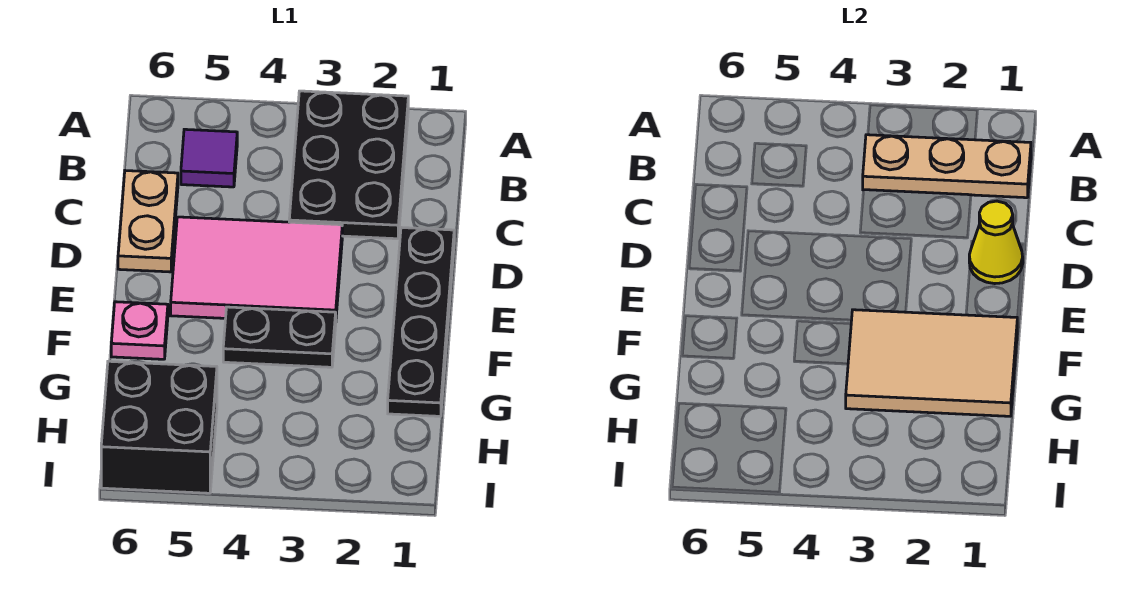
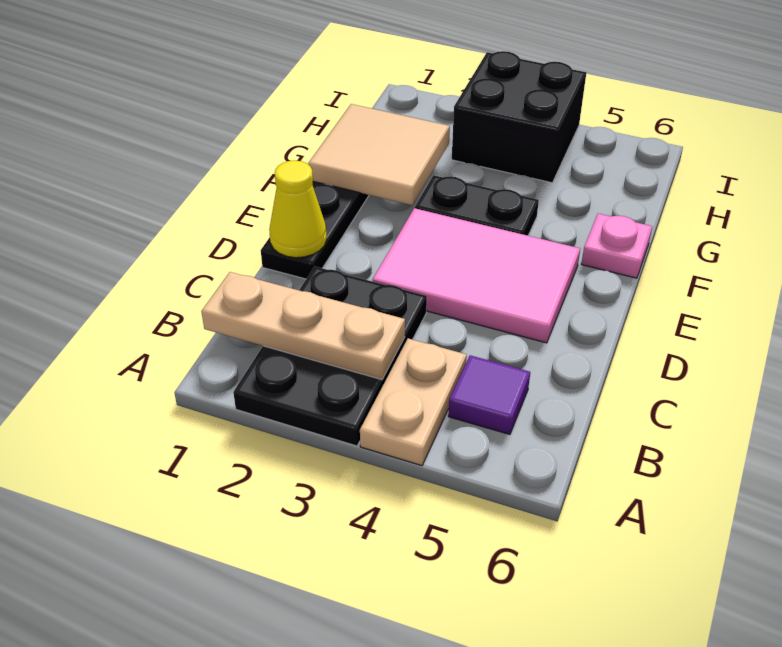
tan plate C6:D6 level 1 -> tan plate A4:B4 level 1
tan tile F1:G3 level 2 -> tan tile F1:G2 level 2
black brick H5:I6 level 1 -> black brick H3:I4 level 1

